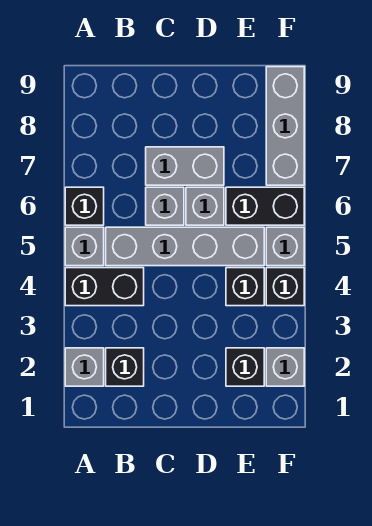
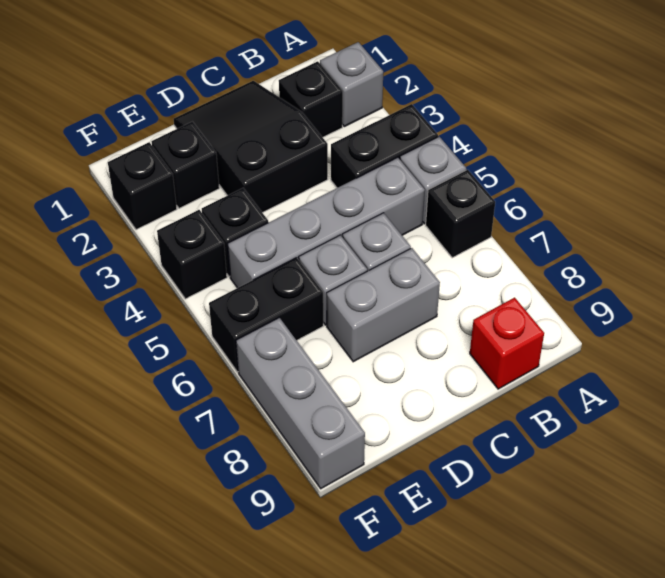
none -> red brick B9 level 1
none -> black slope C1:D3 level 1 top 3
grey brick F2 level 1 -> black brick F2 level 1
grey brick F5 level 1 -> none

